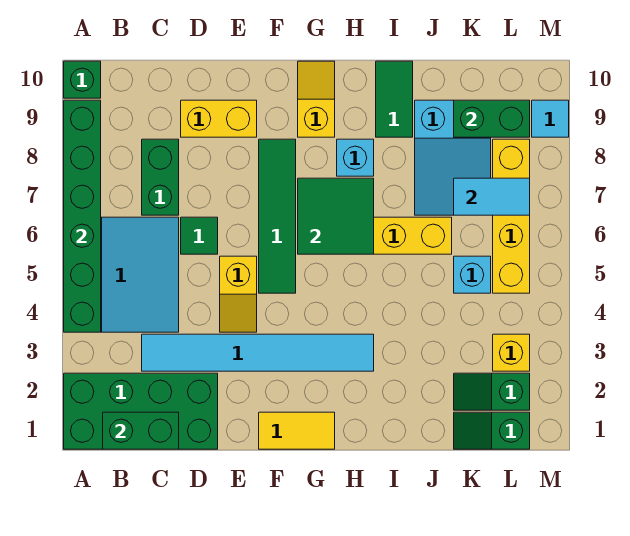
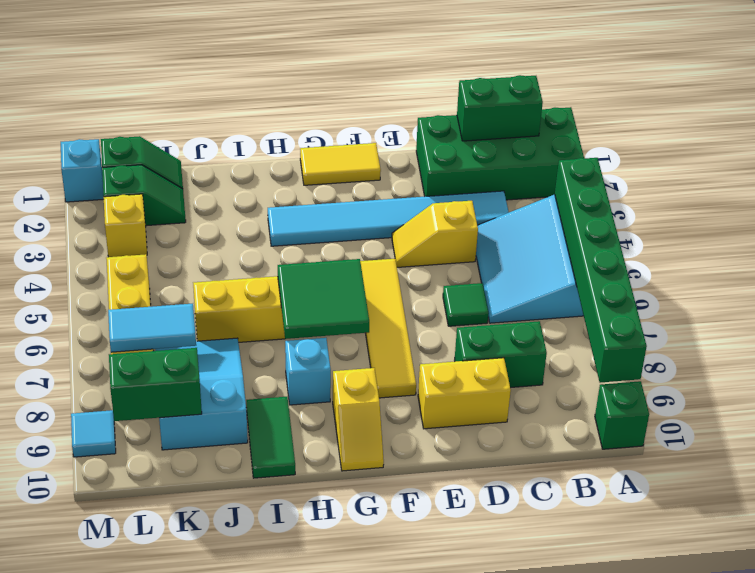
green brick C7:C8 level 1 -> green brick C8:D8 level 1
yellow slope E4:E5 level 1 top 5 -> yellow slope D4:E4 level 1 top D
green tile F5:F8 level 1 -> yellow tile F5:F8 level 1
cyan brick K5 level 1 -> cyan brick M1 level 1

